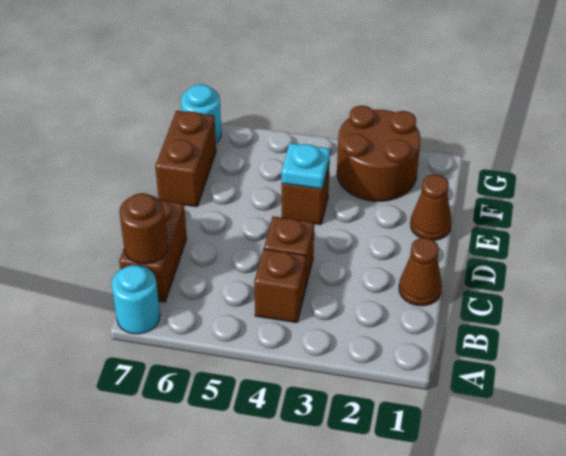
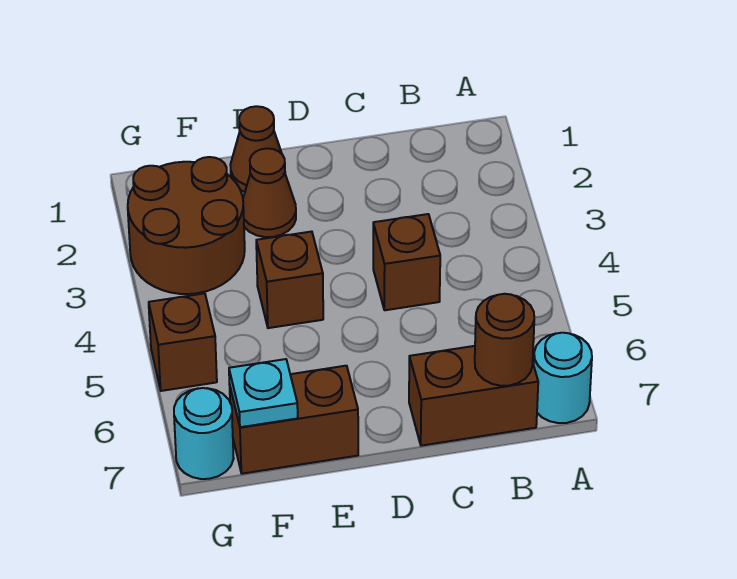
brown brick B4 level 1 -> brown brick G5 level 1
brown cone C1 level 1 -> brown cone E2 level 1
cyan plate E4 level 2 -> cyan plate F7 level 2

